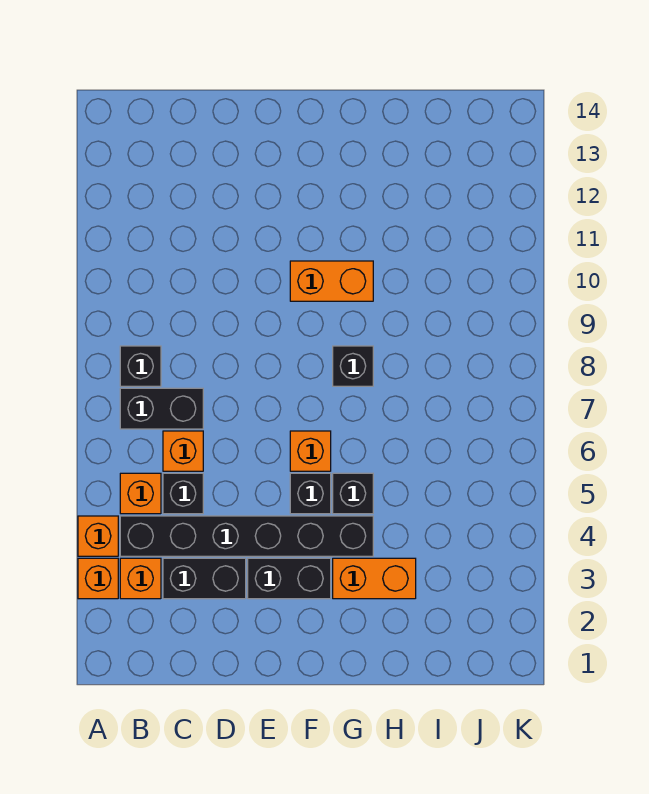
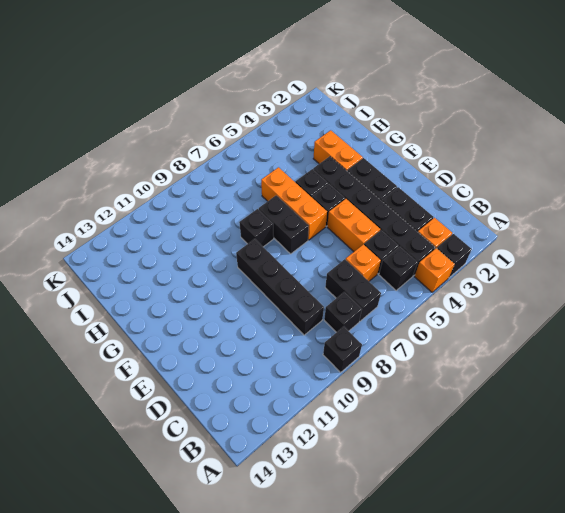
orange brick A3 level 1 -> black brick A3 level 1
none -> black brick A9 level 1
orange brick B5 level 1 -> black brick B5 level 1
none -> black brick C9:F9 level 1
orange brick F6 level 1 -> orange brick F6:H6 level 1
none -> black brick F7:G7 level 1
orange brick F10:G10 level 1 -> orange brick D5:E5 level 1

